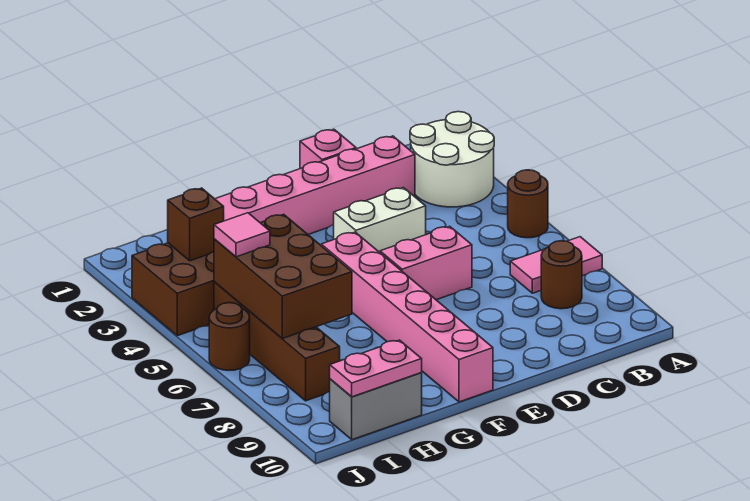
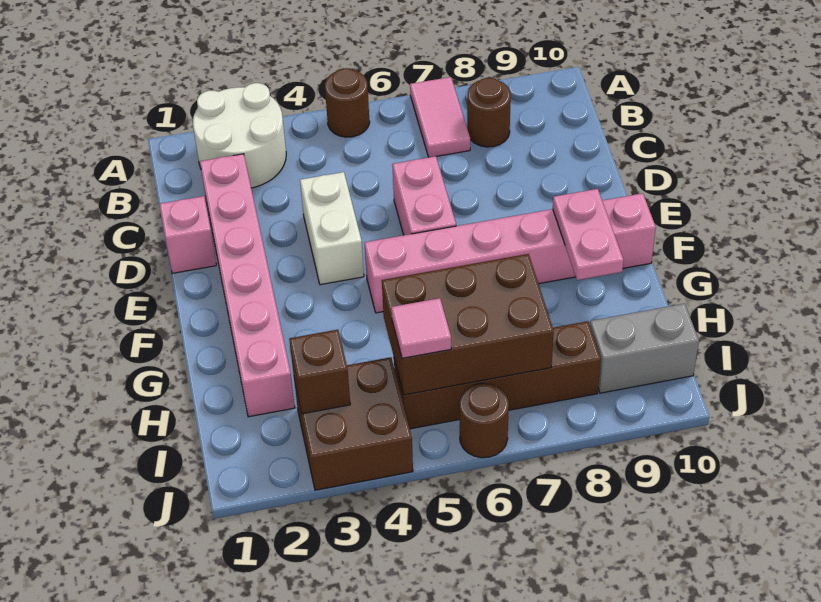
grey brick H10:I10 level 1 -> grey brick I9:I10 level 1
pink plate H10:I10 level 2 -> pink plate F9:G9 level 2

